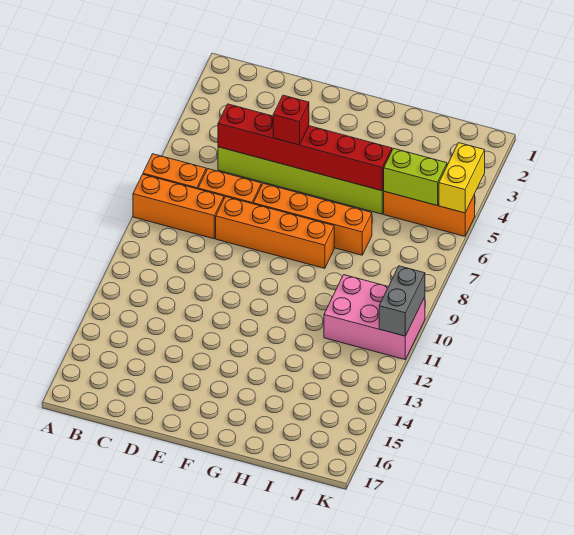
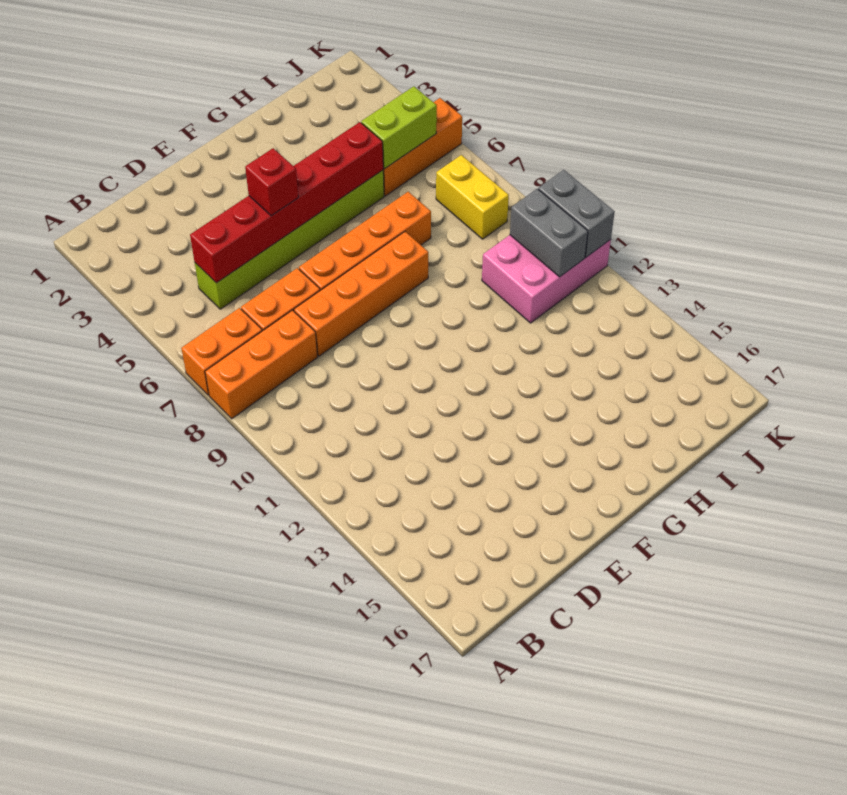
none -> grey brick J10:J11 level 2
yellow brick K4:K5 level 2 -> yellow brick J7:J8 level 1

